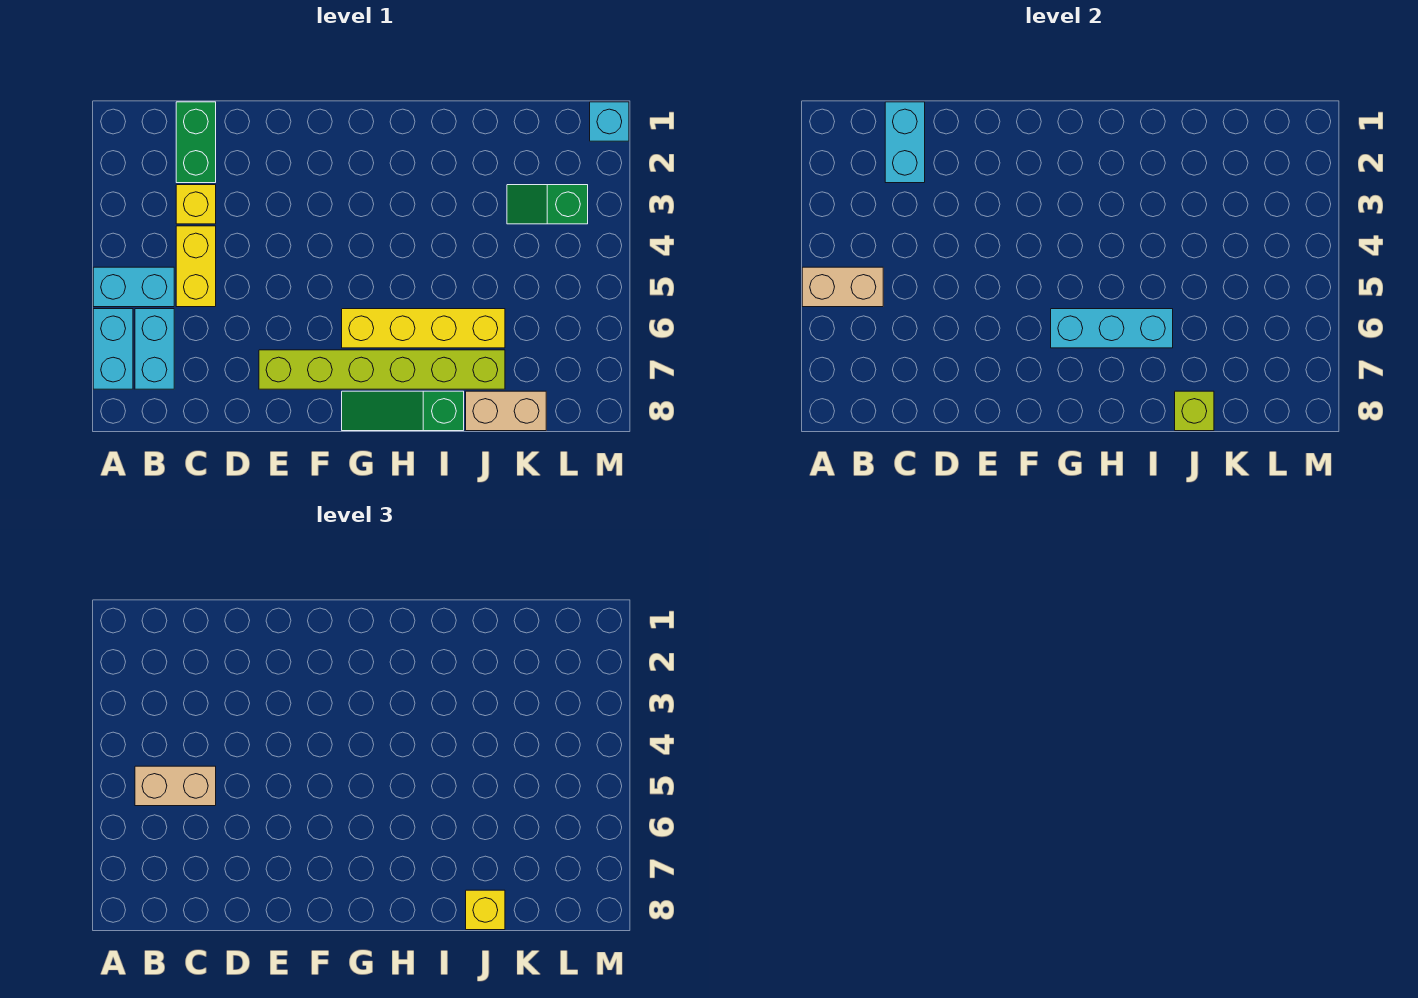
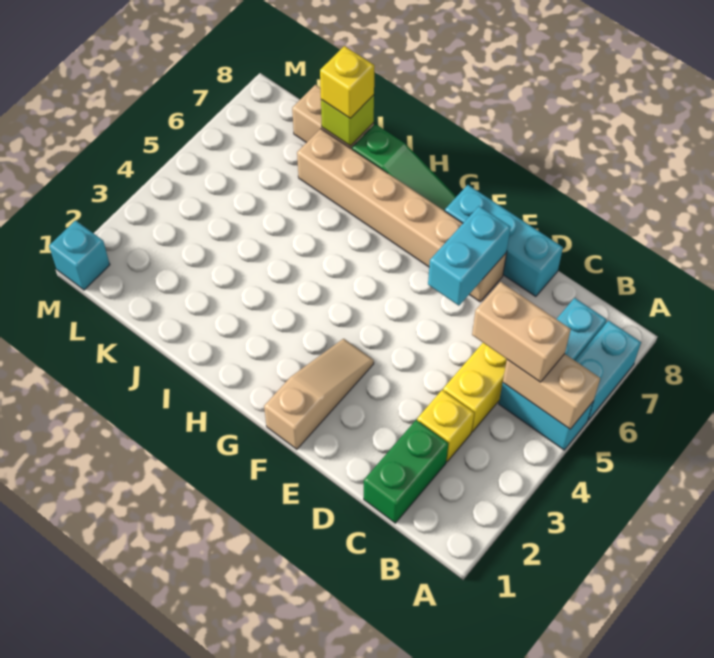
cyan brick C1:C2 level 2 -> cyan brick E6:E7 level 2
lime brick E7:J7 level 1 -> tan brick E7:J7 level 1
none -> tan slope F1:F3 level 1 top 1
yellow brick G6:J6 level 1 -> none
cyan brick G6:I6 level 2 -> cyan brick D8:F8 level 1
green slope K3:L3 level 1 top L -> none

